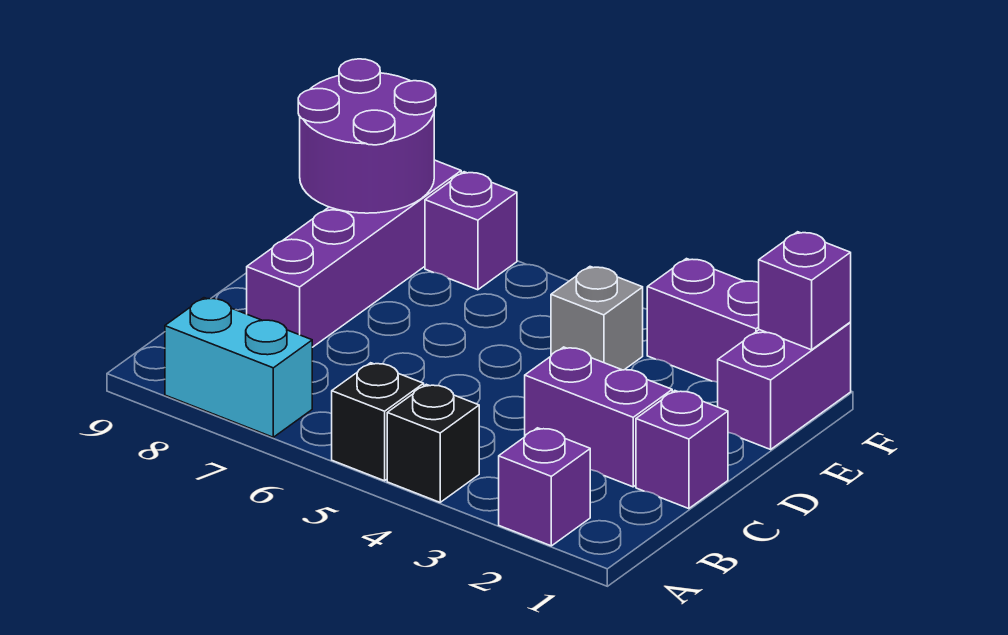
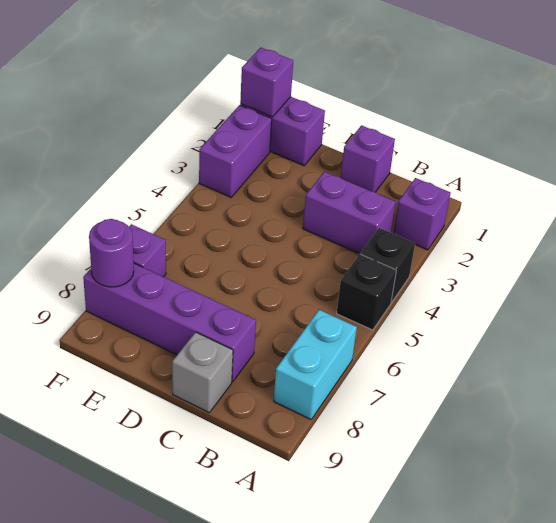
purple brick C2:C3 level 1 -> purple brick B3:C3 level 1
grey brick E4 level 1 -> grey brick C9 level 1
purple round brick E8:F9 level 2 -> purple round brick F8 level 2

